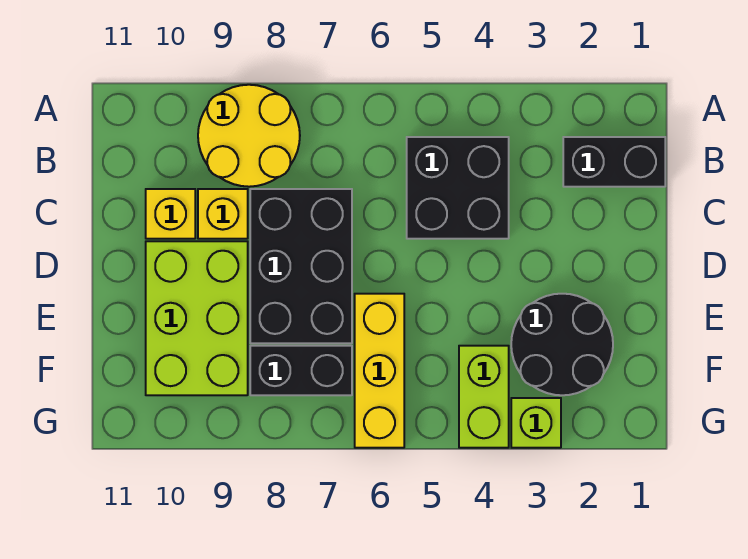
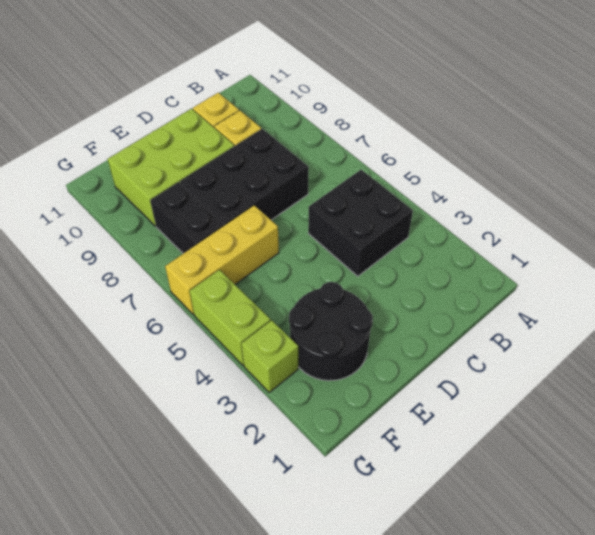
yellow round brick A8:B9 level 1 -> none
black brick B1:B2 level 1 -> none
lime brick F4:G4 level 1 -> lime brick G4:G5 level 1

